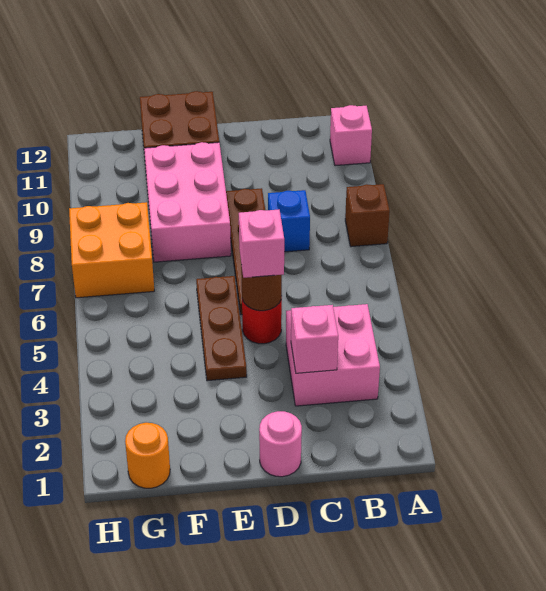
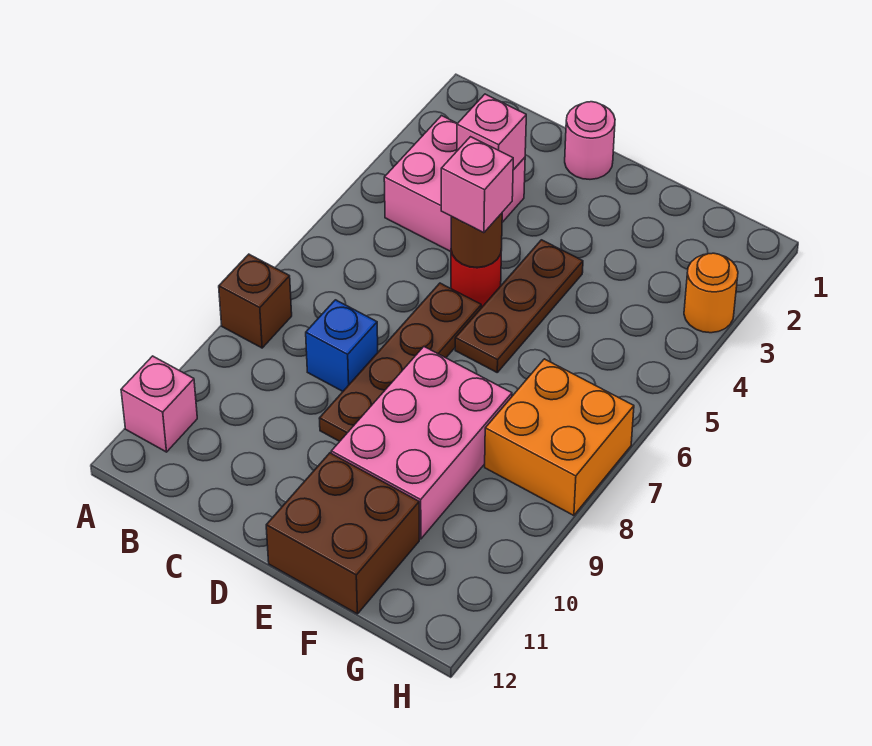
orange round brick G1 level 1 -> orange round brick H3 level 1

